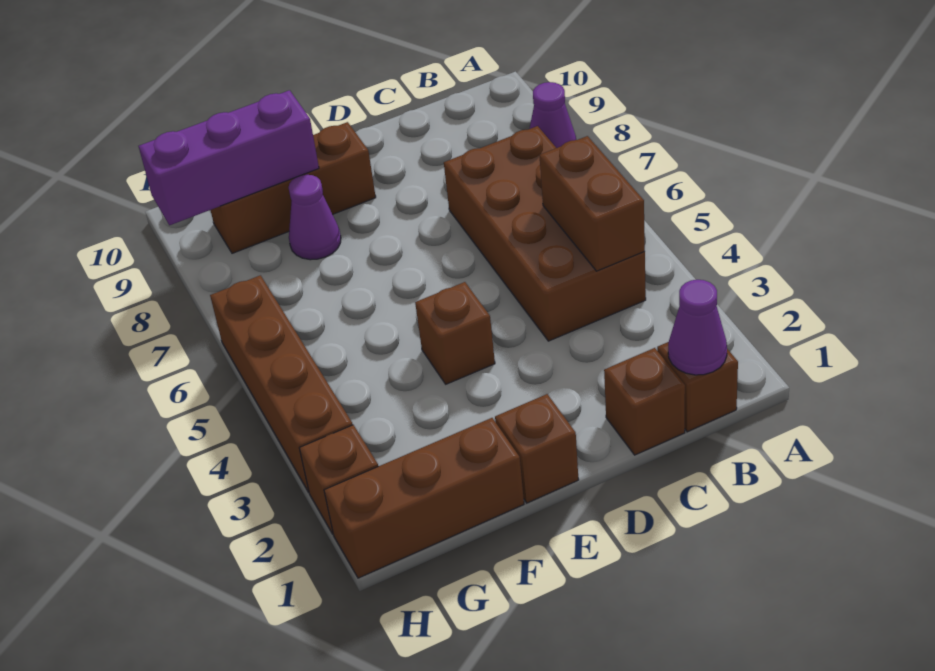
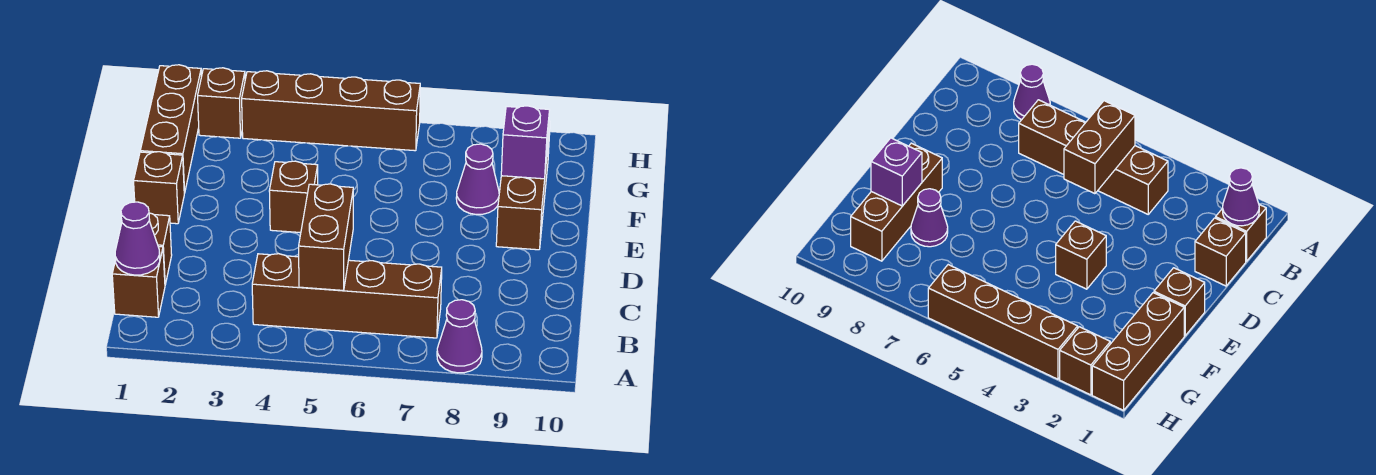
brown brick B4:C7 level 1 -> brown brick B4:B7 level 1
brown brick B4:B5 level 2 -> brown brick B5:C5 level 2
purple brick F9:H9 level 2 -> purple brick F9 level 2

